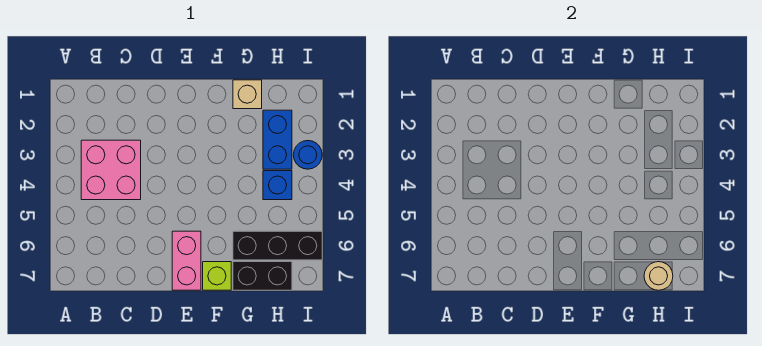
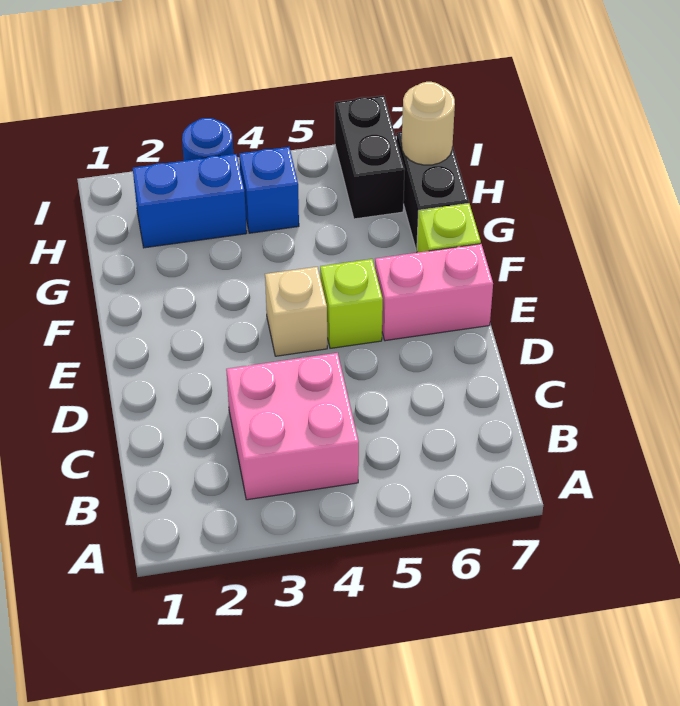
none -> lime brick E5 level 1
tan brick G1 level 1 -> tan brick E4 level 1
black brick G6:I6 level 1 -> black brick H6:I6 level 1

